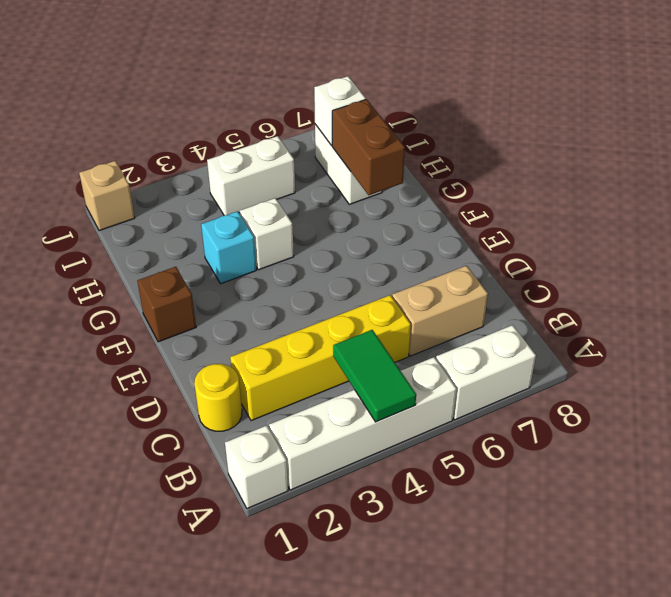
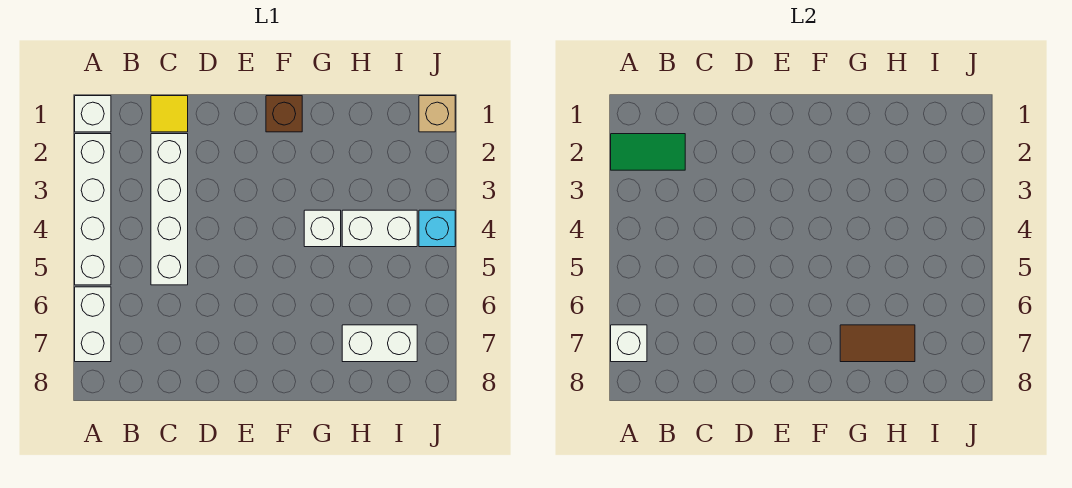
green tile A4:B4 level 2 -> green tile A2:B2 level 2
yellow round brick C1 level 1 -> yellow tile C1 level 1
yellow brick C2:C5 level 1 -> white brick C2:C5 level 1
tan brick C6:C7 level 1 -> none
cyan brick G3 level 1 -> cyan brick J4 level 1
brown brick G7:H7 level 2 -> brown tile G7:H7 level 2
white brick I4:I5 level 1 -> white brick H4:I4 level 1
white brick I7 level 2 -> white brick A7 level 2

